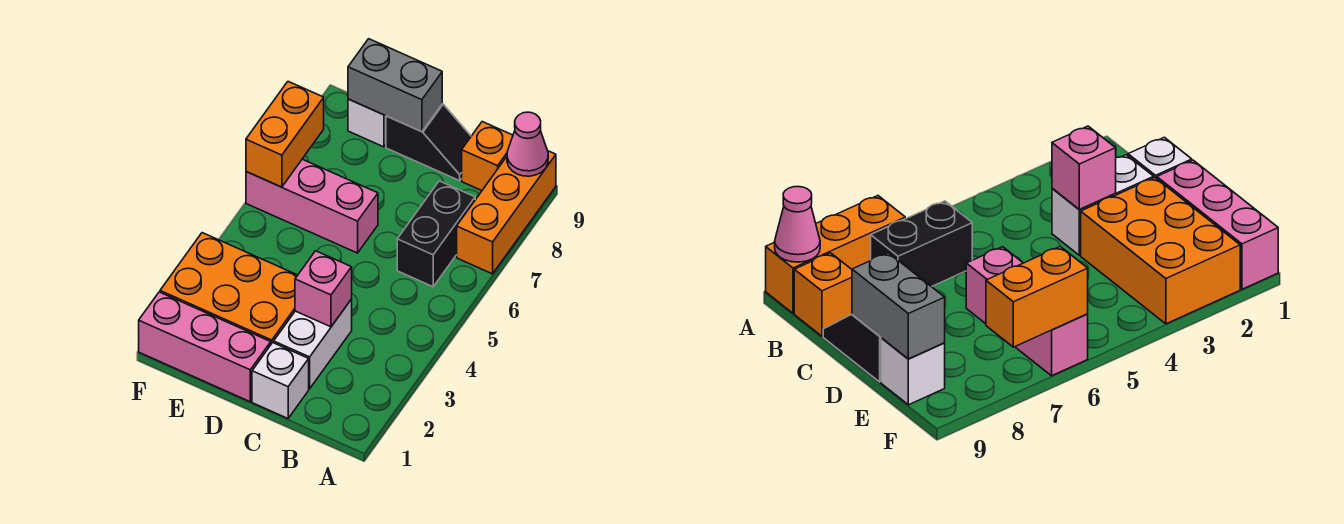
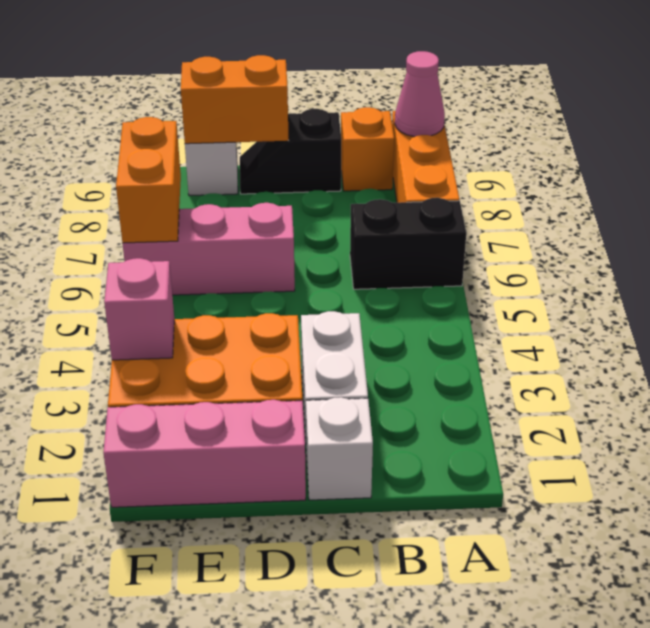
black brick B6:B7 level 1 -> black brick A6:B6 level 1
pink brick C3 level 2 -> pink brick F3 level 2
black slope C9:D9 level 1 top D -> black slope C9:D9 level 1 top C
grey brick D9:E9 level 2 -> orange brick D9:E9 level 2

